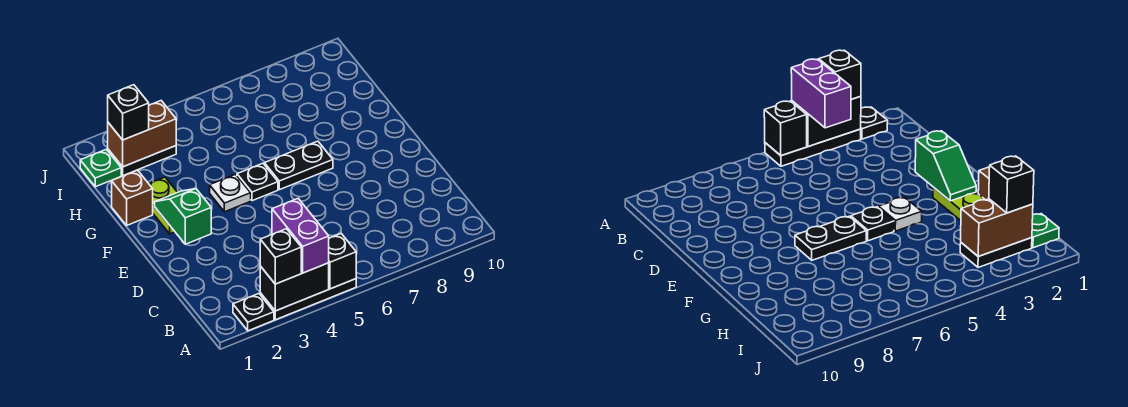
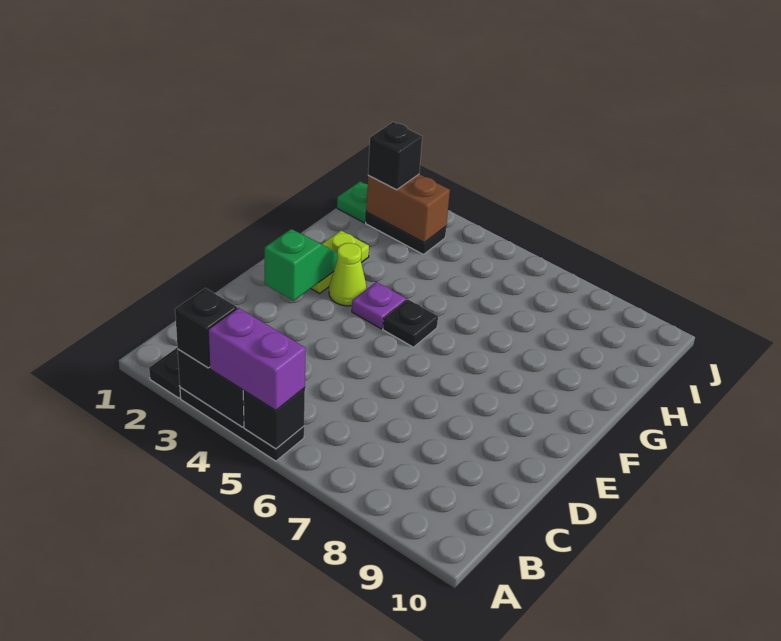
purple brick A4:B4 level 3 -> purple brick A4:A5 level 3
none -> lime cone F3 level 1
white plate F4 level 1 -> purple plate F4 level 1
black plate F6:F7 level 1 -> none
brown brick G1 level 1 -> none

